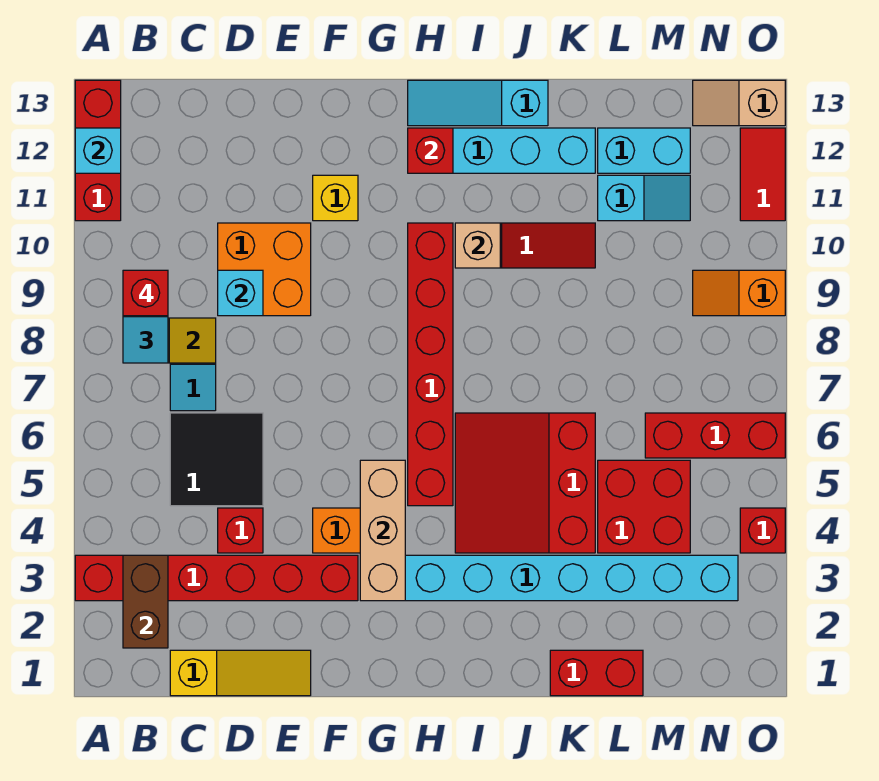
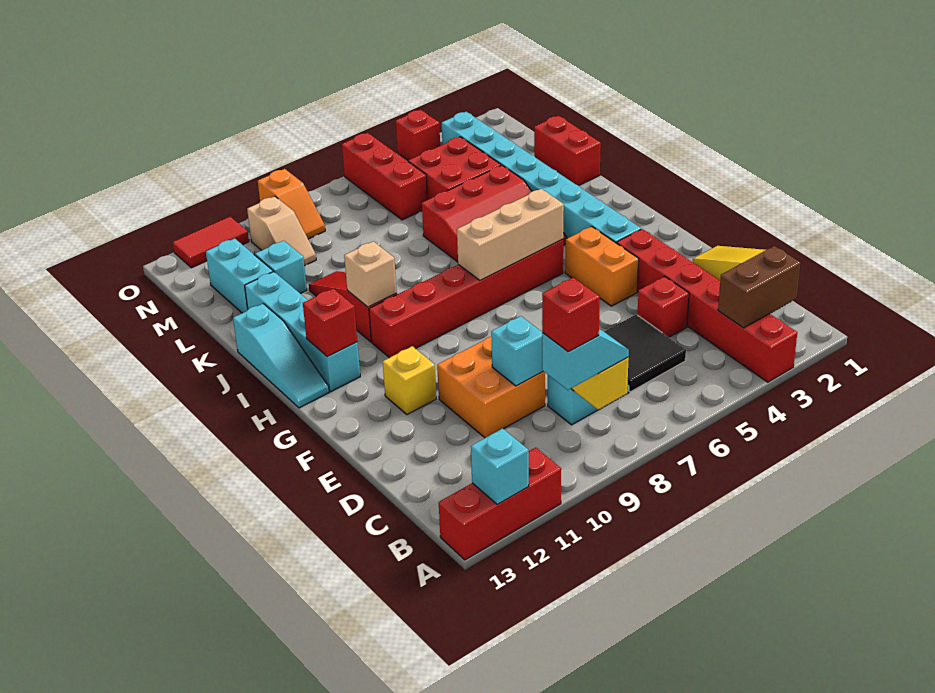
tan brick G3:G5 level 2 -> tan brick H5:H7 level 2
tan slope N13:O13 level 1 top O -> tan slope M10:N10 level 1 top N

